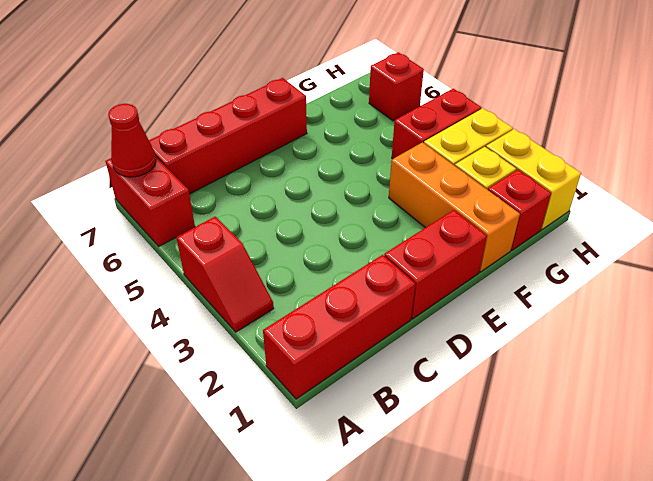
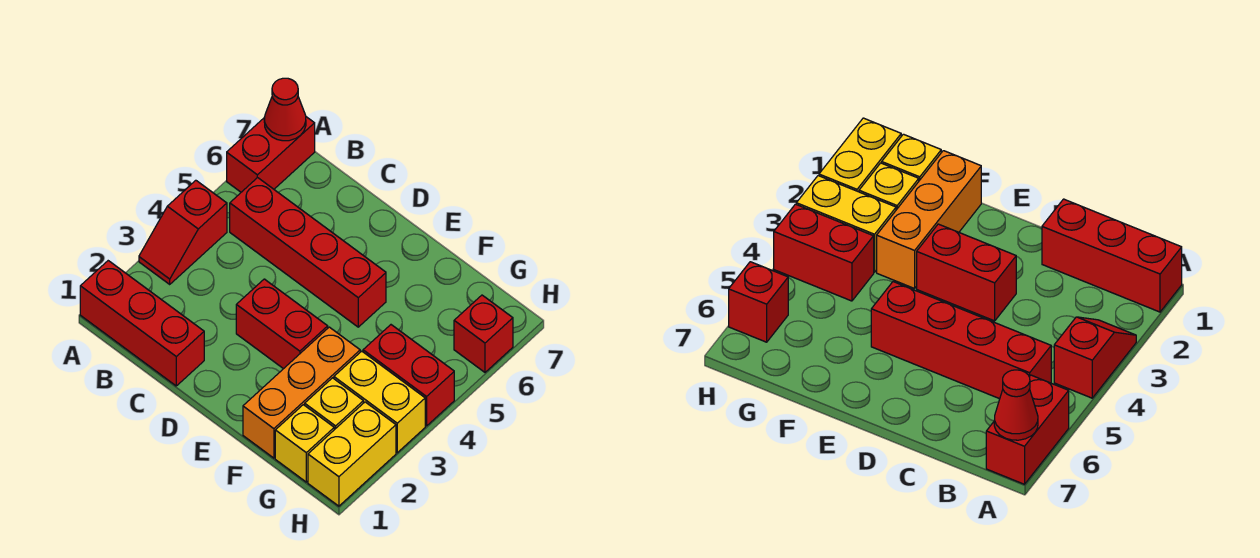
red brick B7:E7 level 1 -> red brick B5:E5 level 1
red brick D1:E1 level 1 -> red brick D3:E3 level 1
red brick G1 level 1 -> yellow brick G1 level 1

